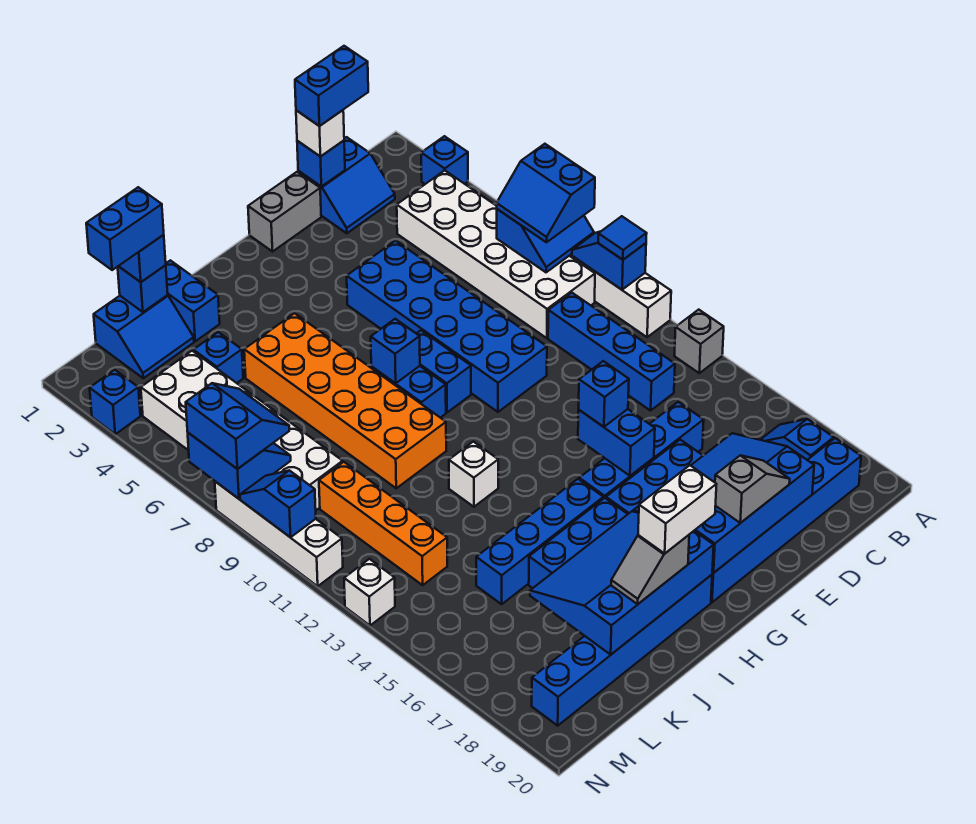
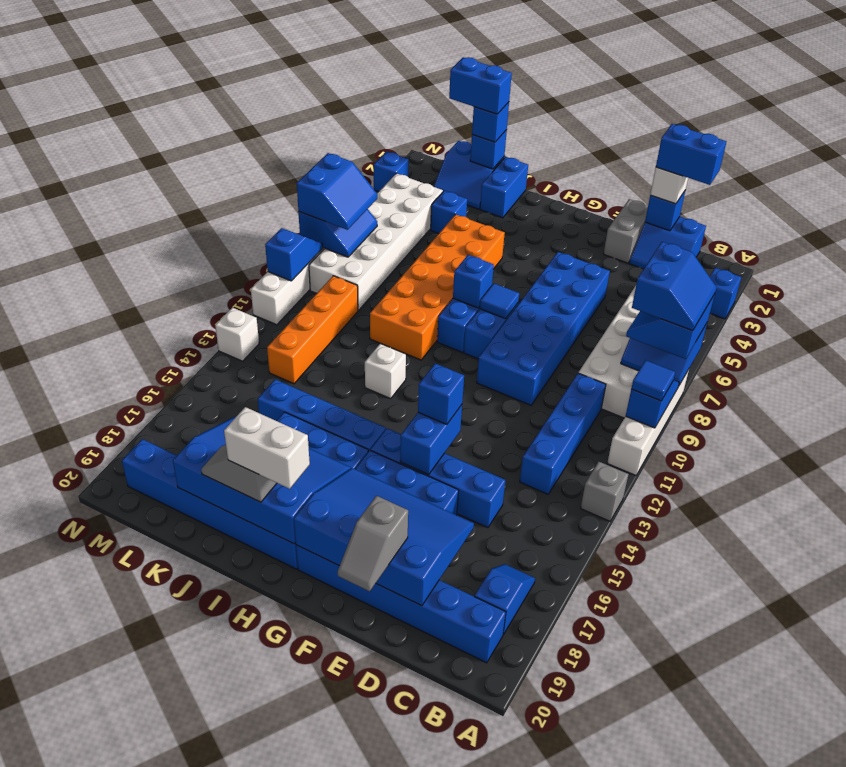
none -> blue slope A7:B8 level 4 top B
grey brick E1:F1 level 1 -> grey brick E1:E2 level 1
grey slope E19:F19 level 3 top F -> grey slope E19:E20 level 3 top 19
none -> blue tile G8 level 2

